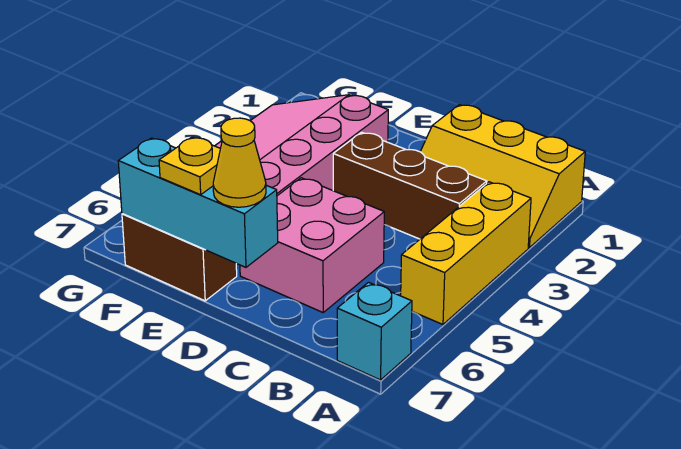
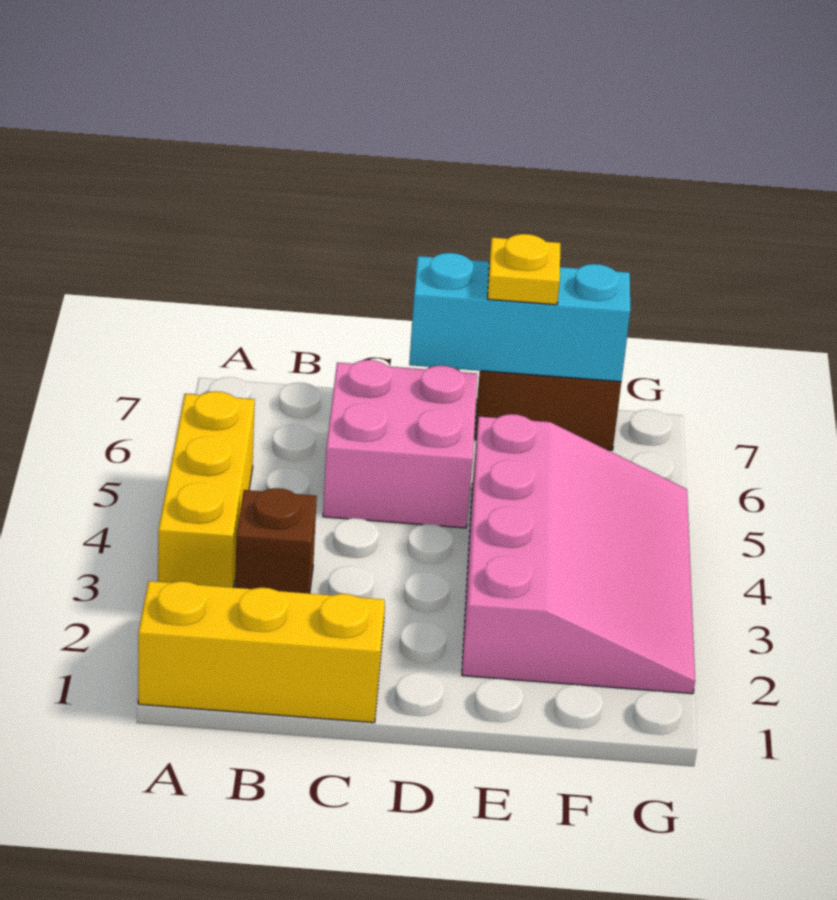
cyan brick A7 level 1 -> none
brown brick B3:D3 level 1 -> brown brick B3 level 1
yellow cone D7 level 3 -> none

